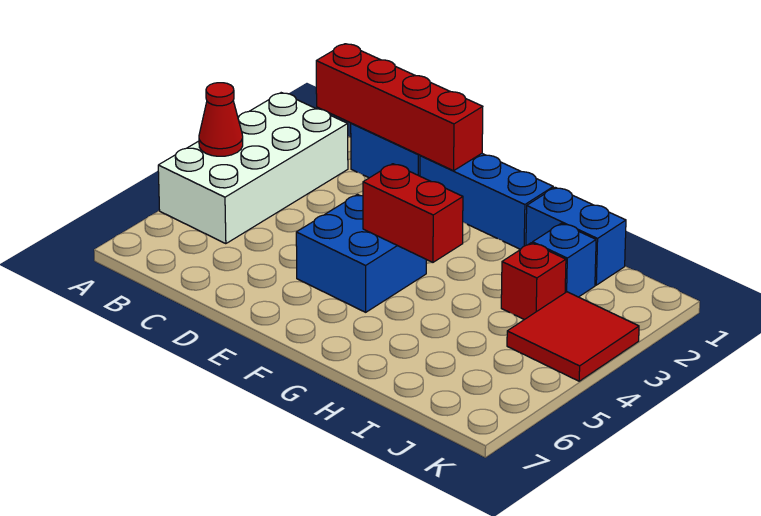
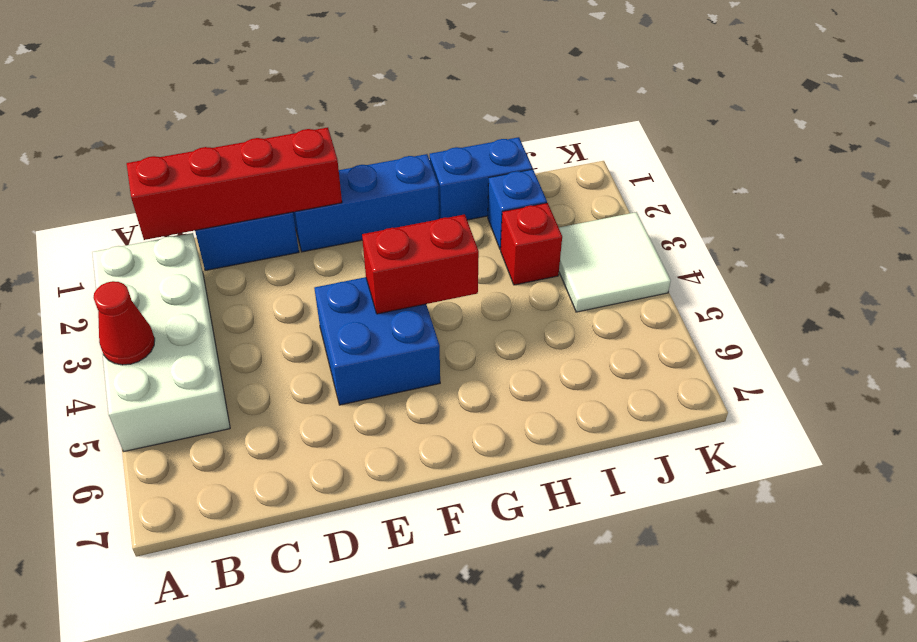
red tile J3:K4 level 1 -> white tile J3:K4 level 1

